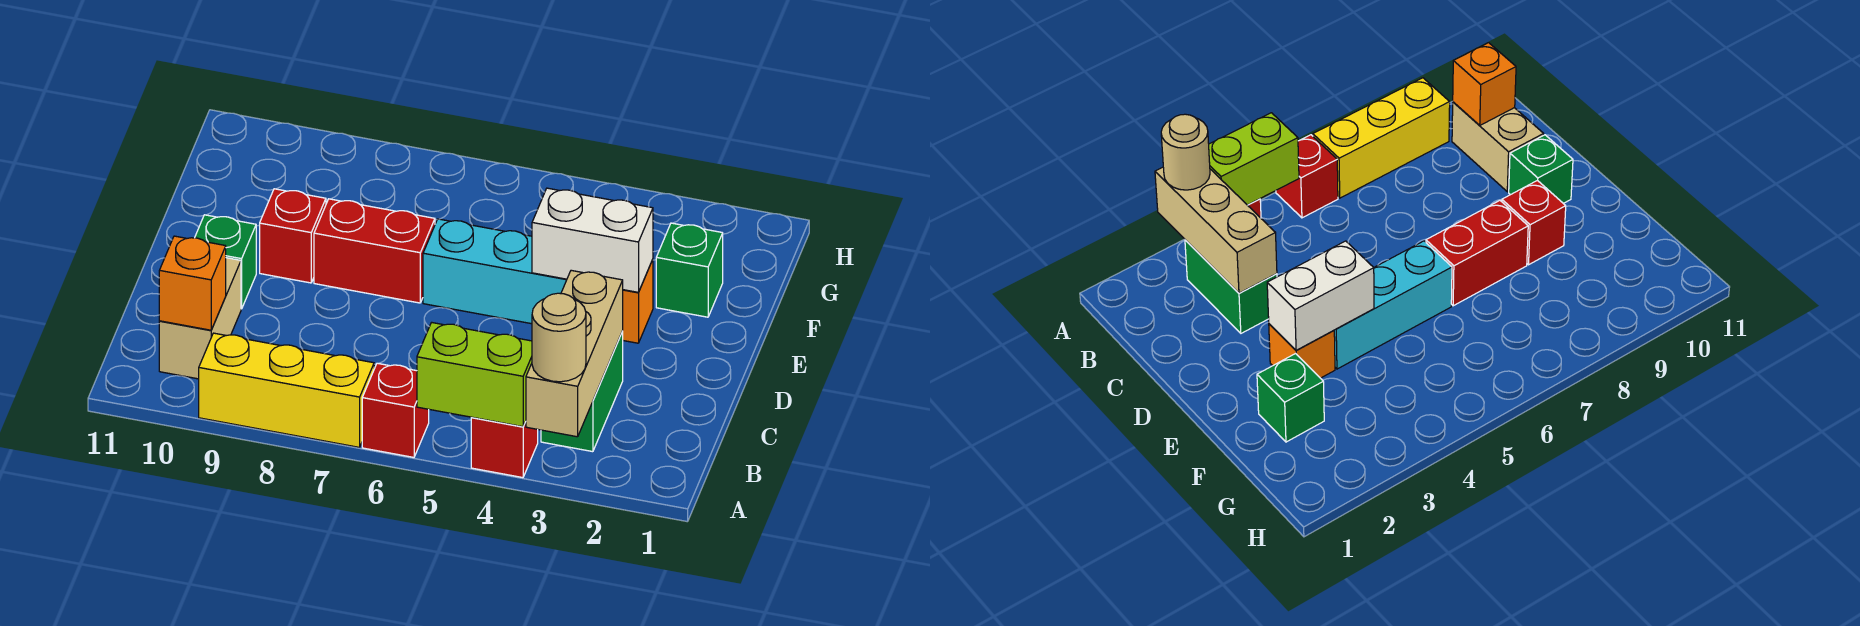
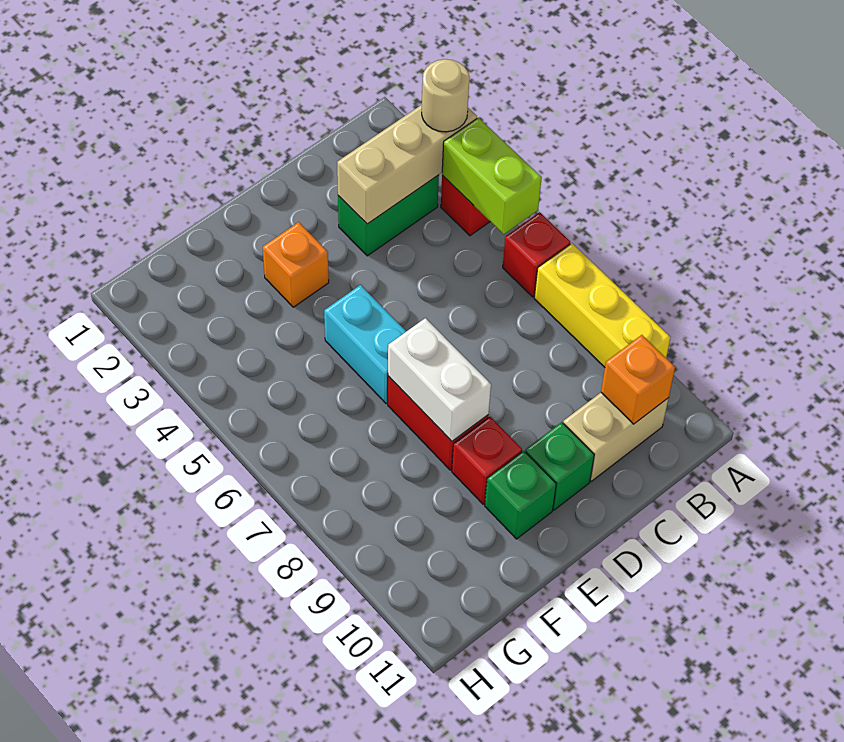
white brick E3:E4 level 2 -> white brick E7:E8 level 2
cyan brick E4:E6 level 1 -> cyan brick E5:E6 level 1
green brick F2 level 1 -> green brick E10 level 1

